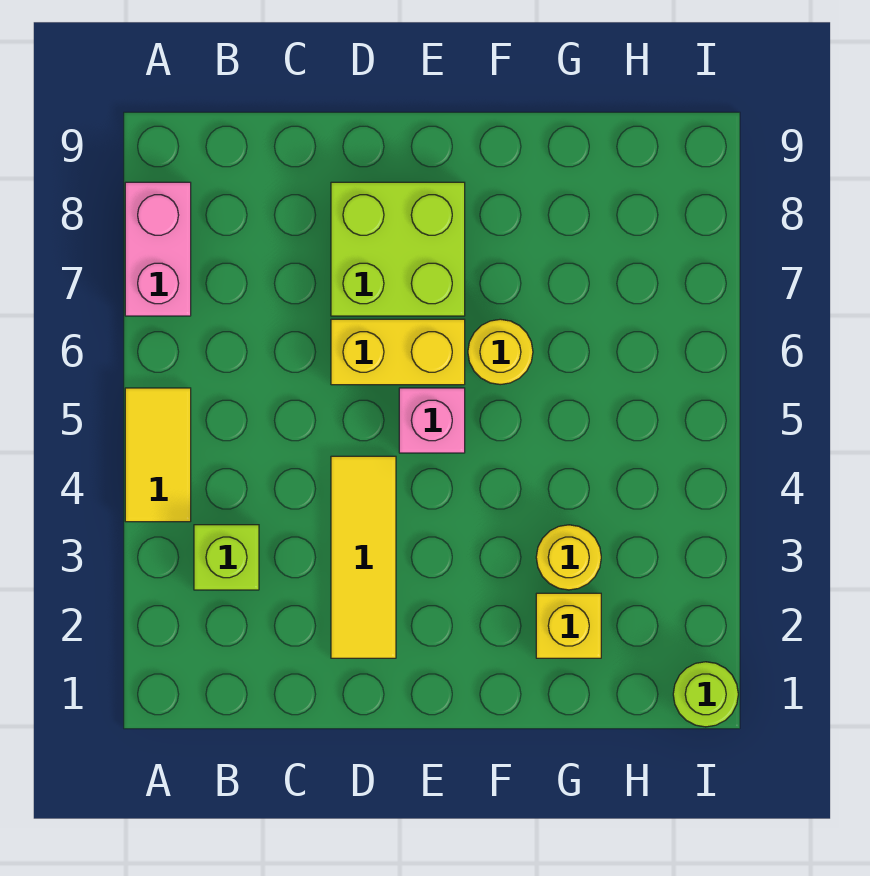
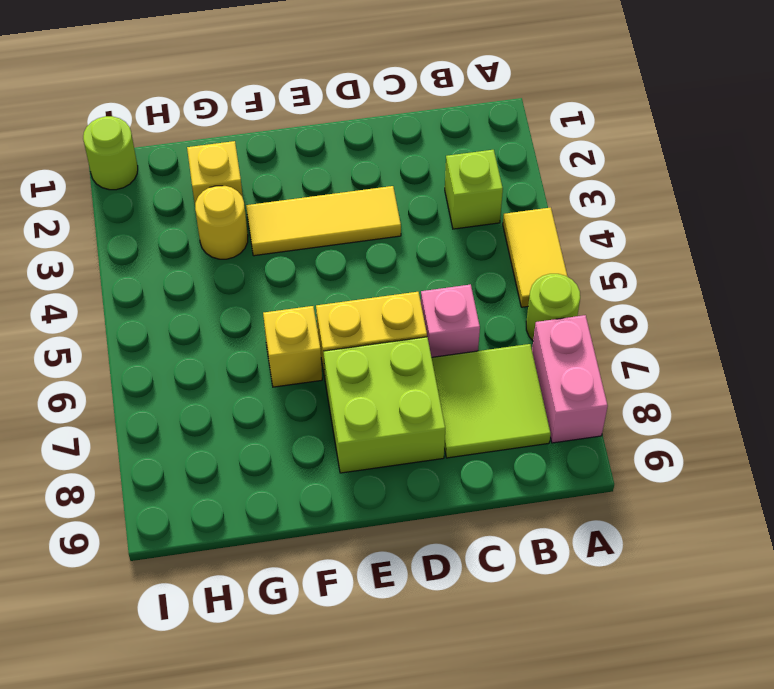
none -> lime round brick A6 level 1
none -> lime tile B7:C8 level 1
yellow tile D2:D4 level 1 -> yellow tile D3:F3 level 1
pink brick E5 level 1 -> pink brick C6 level 1
yellow round brick F6 level 1 -> yellow brick F6 level 1

